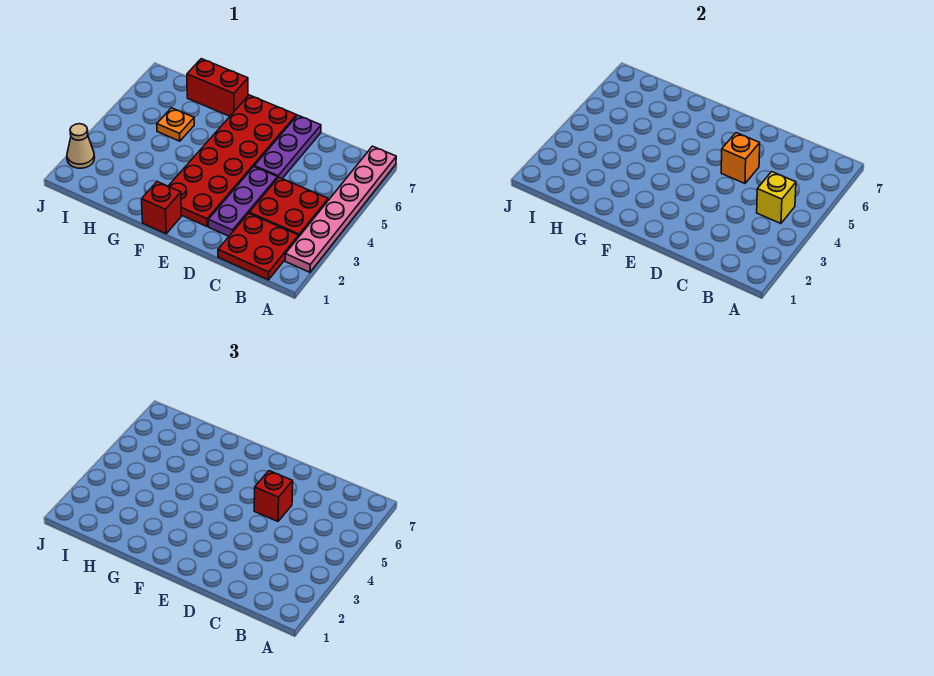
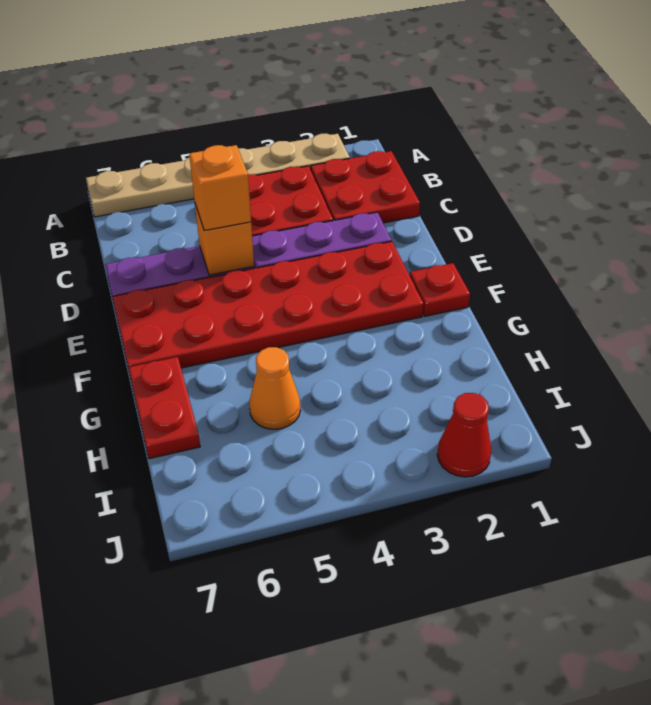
pink plate A2:A7 level 1 -> tan plate A2:A7 level 1
yellow brick B4 level 2 -> none
red brick D5 level 3 -> orange brick D5 level 3
red brick F1 level 1 -> red plate F1 level 1
red brick G7:H7 level 1 -> red plate G7:H7 level 1
orange plate H5 level 1 -> orange cone H5 level 1
tan cone J2 level 1 -> red cone J2 level 1

